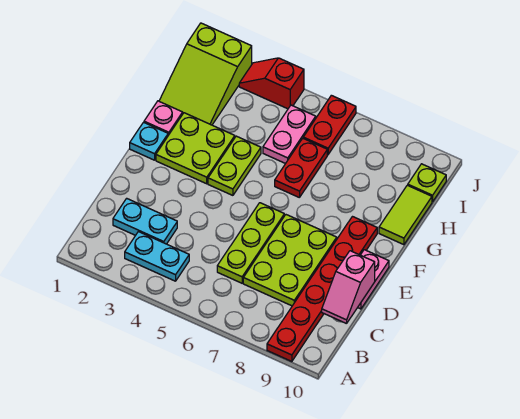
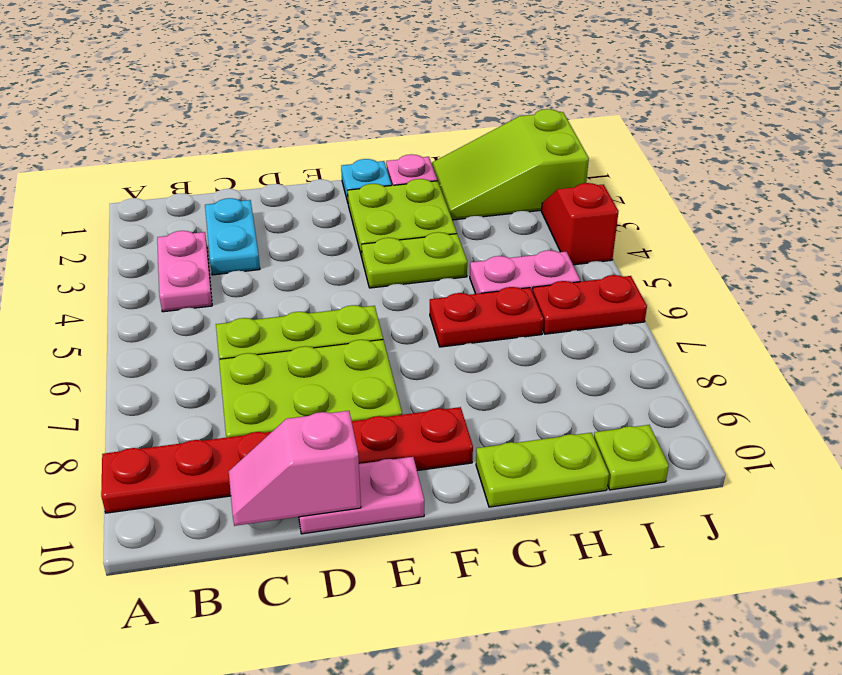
cyan plate B3:B4 level 1 -> pink plate B3:B4 level 1
lime tile G10:H10 level 1 -> lime plate G10:H10 level 1

